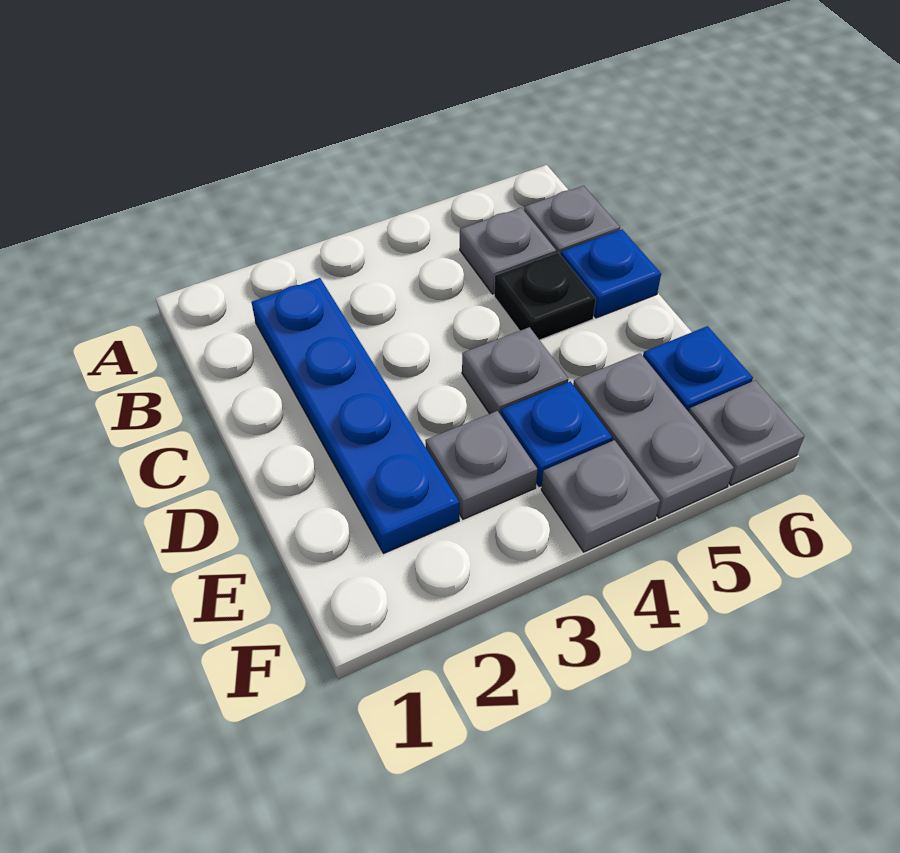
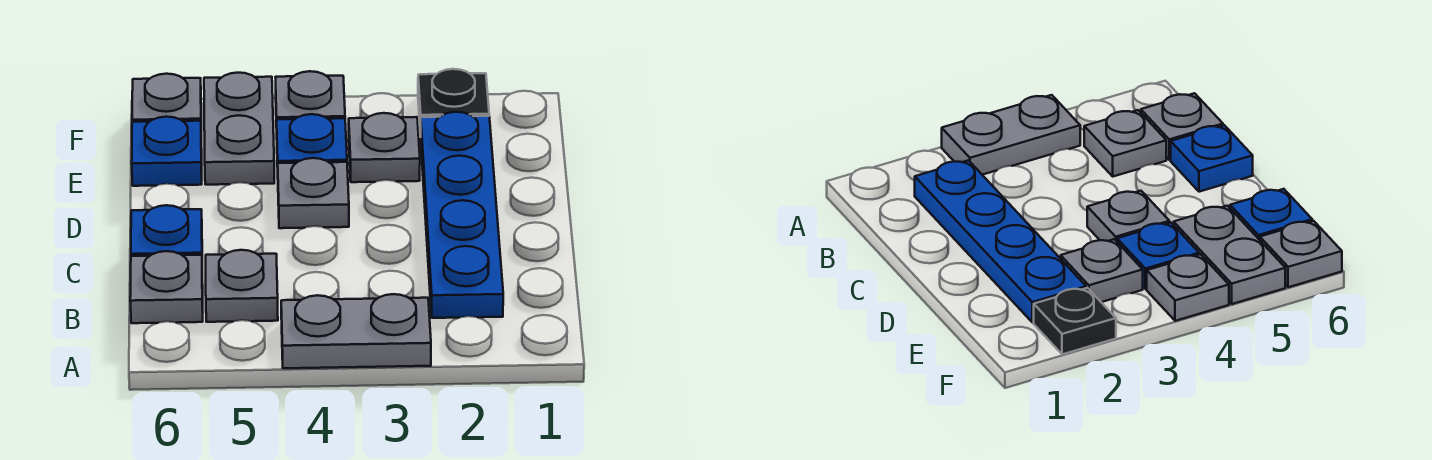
none -> grey plate A3:A4 level 1
black plate C5 level 1 -> black plate F2 level 1

